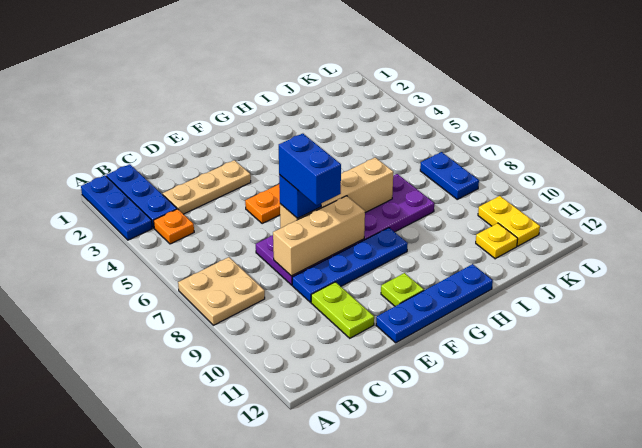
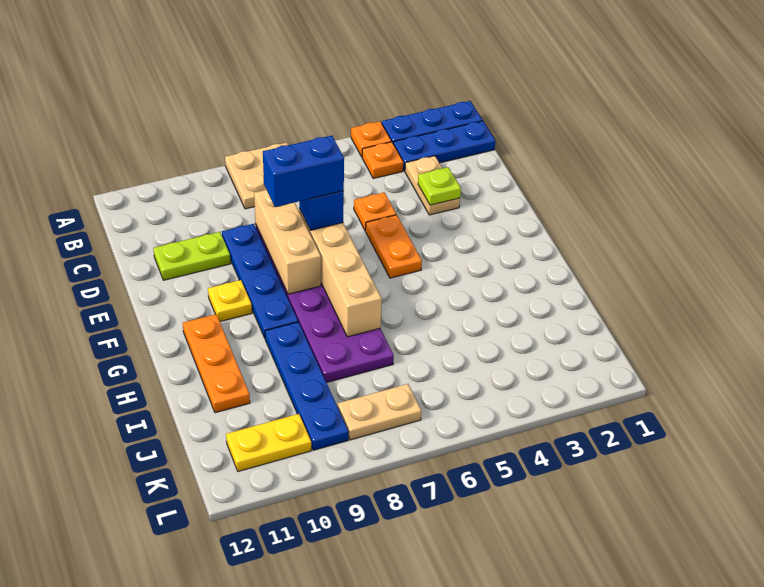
none -> orange plate A4 level 1
tan plate C3:E3 level 1 -> tan plate C3:D3 level 1
none -> orange plate D5 level 1
blue plate E12:H12 level 1 -> blue plate H9:K9 level 1
lime plate F11 level 1 -> lime plate D3 level 2
none -> orange plate G11:I11 level 1
yellow plate J11 level 1 -> yellow plate F10 level 1
blue plate K7:K8 level 1 -> tan plate K7:K8 level 1

